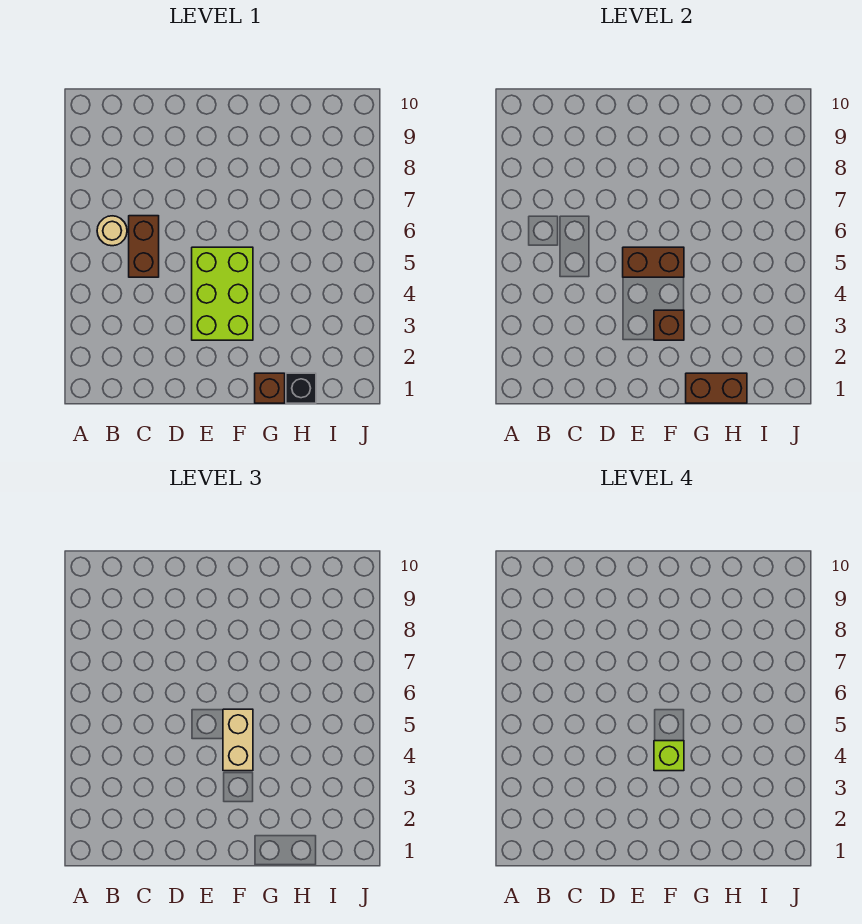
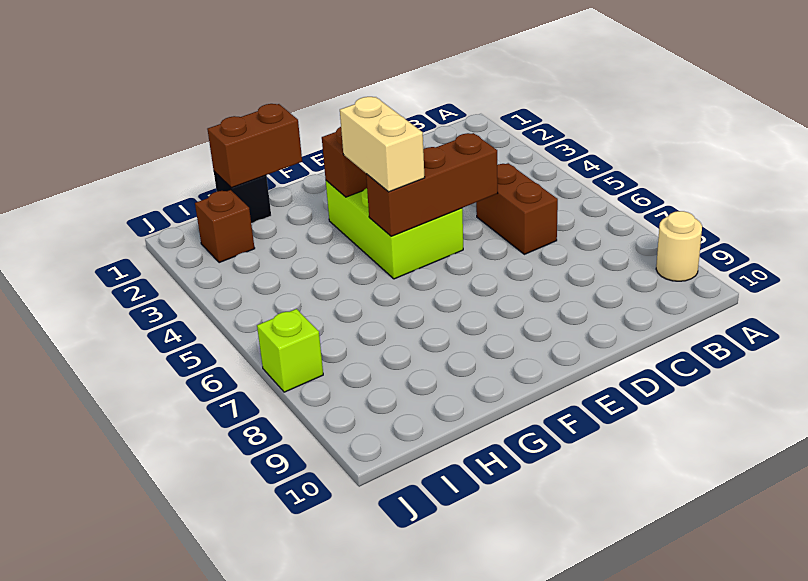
tan round brick B6 level 1 -> tan round brick A9 level 1
brown brick E5:F5 level 2 -> brown brick D5:F5 level 2
lime brick F4 level 4 -> lime brick J7 level 1
brown brick G1 level 1 -> brown brick I2 level 1

